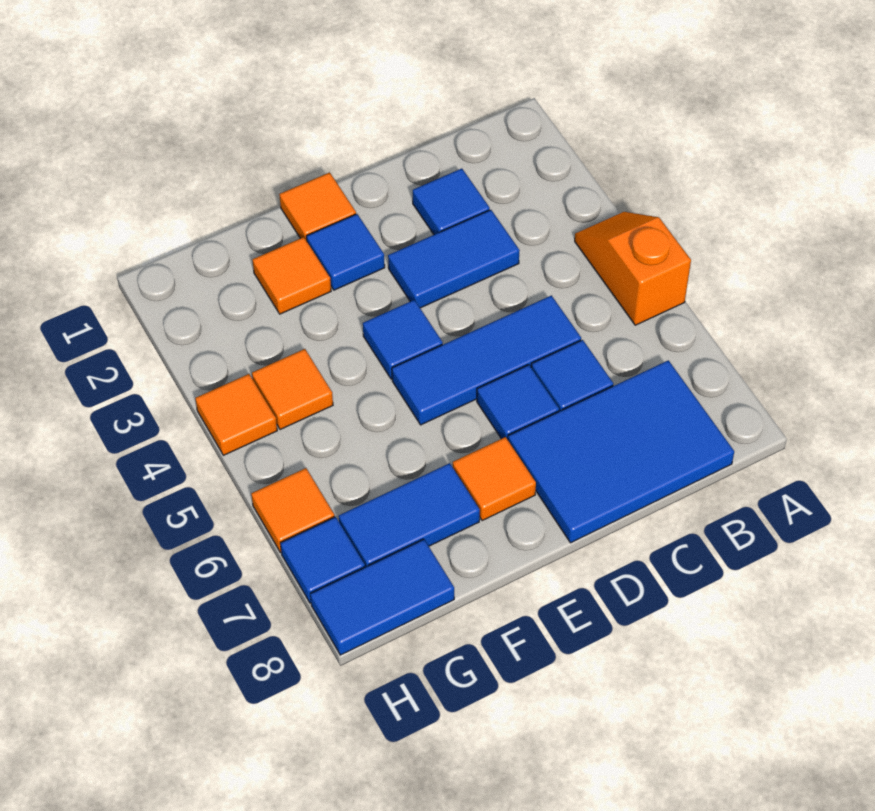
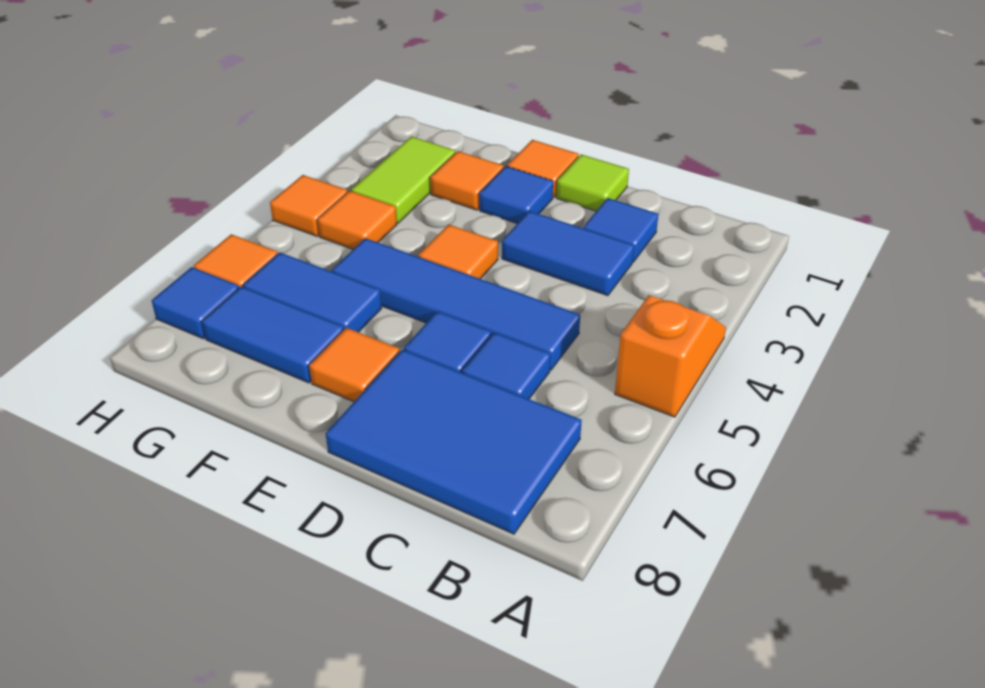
blue tile C5:E5 level 1 -> blue tile C5:F5 level 1
none -> lime tile D1 level 1
blue tile E4 level 1 -> orange tile E4 level 1
none -> lime tile G2:G3 level 1
blue tile G8:H8 level 1 -> blue tile F6:G6 level 1

